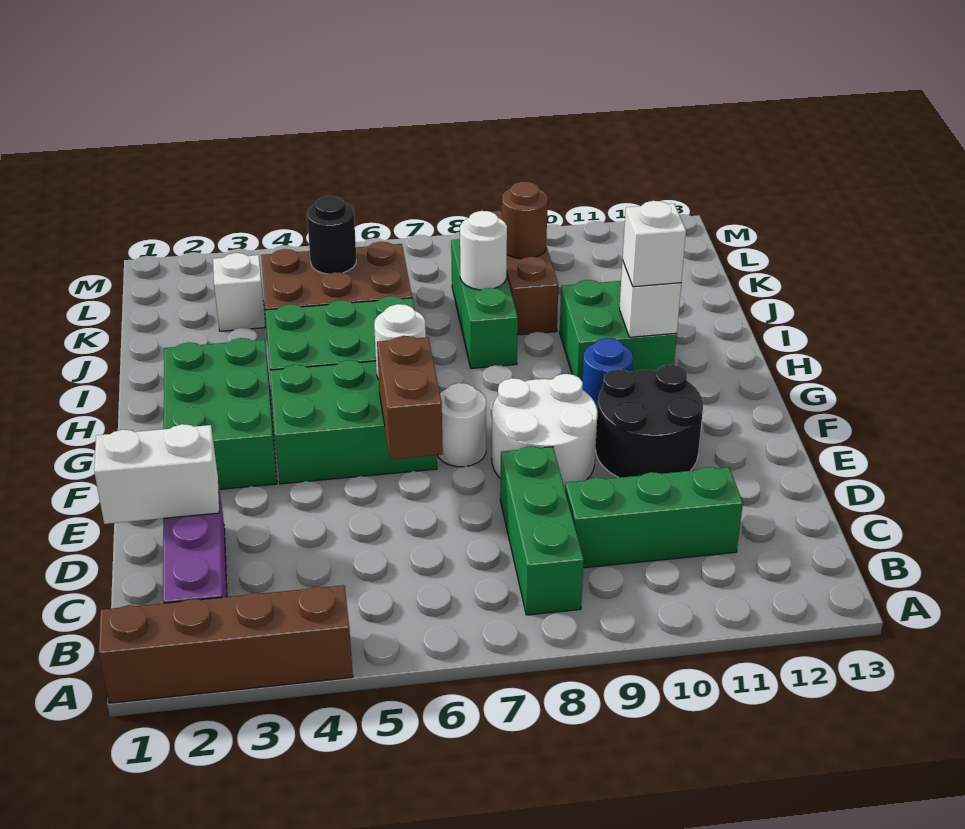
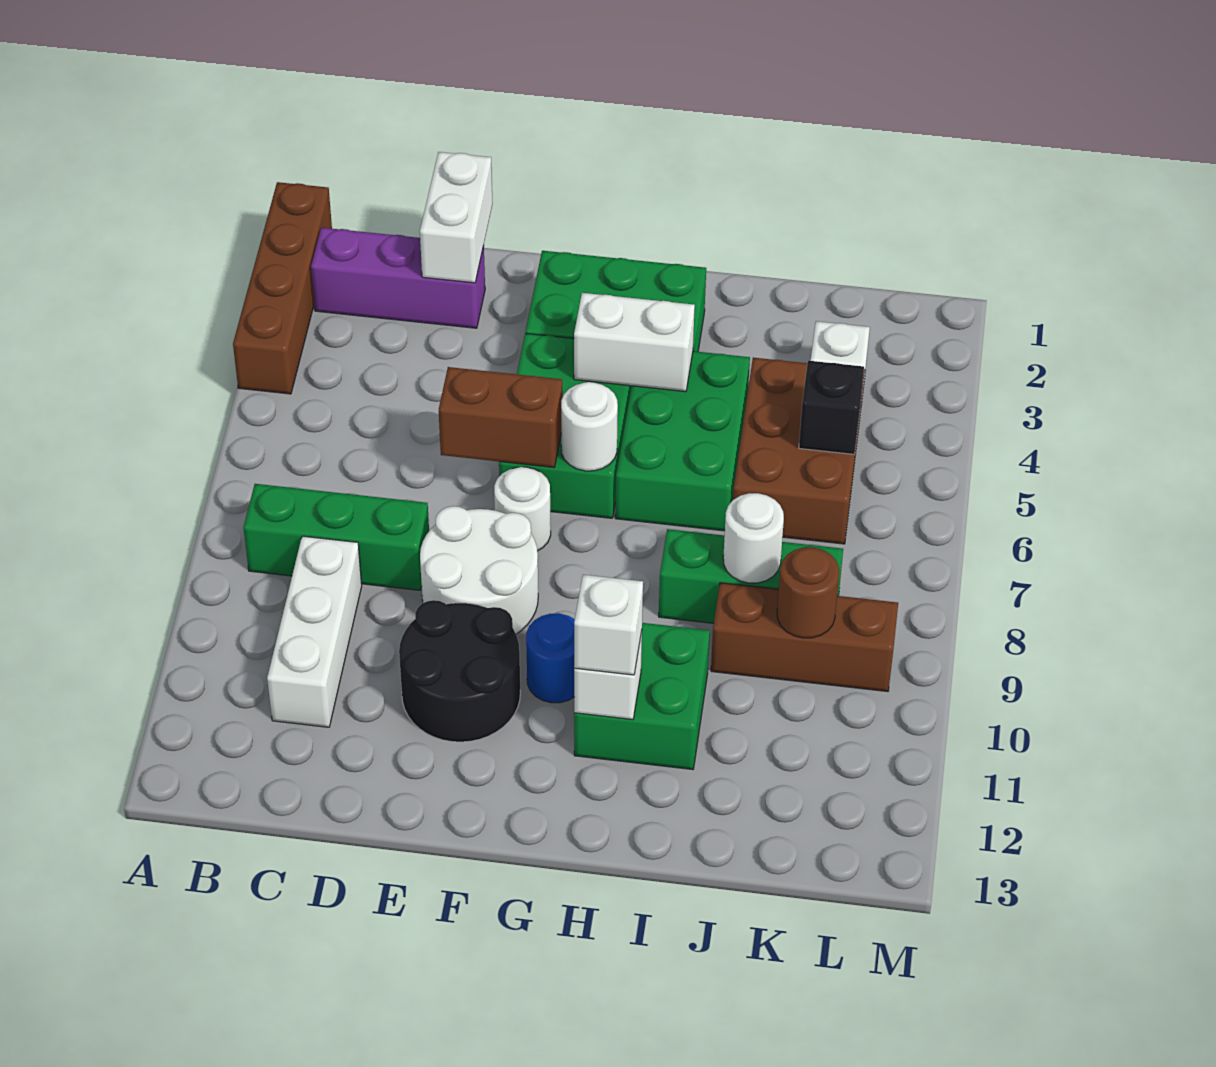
green brick C9:C11 level 1 -> white brick C9:C11 level 1
none -> white brick G4:H4 level 2
black round brick K5 level 2 -> black brick K5 level 2

